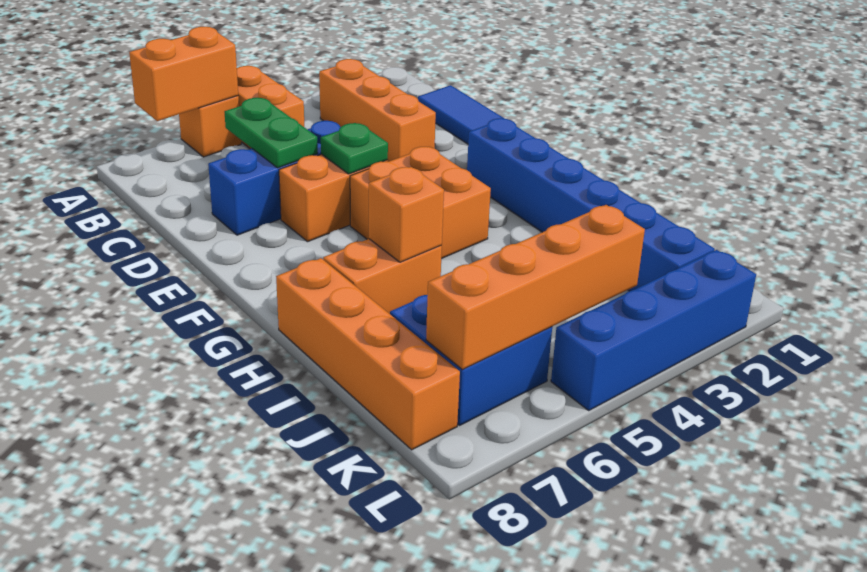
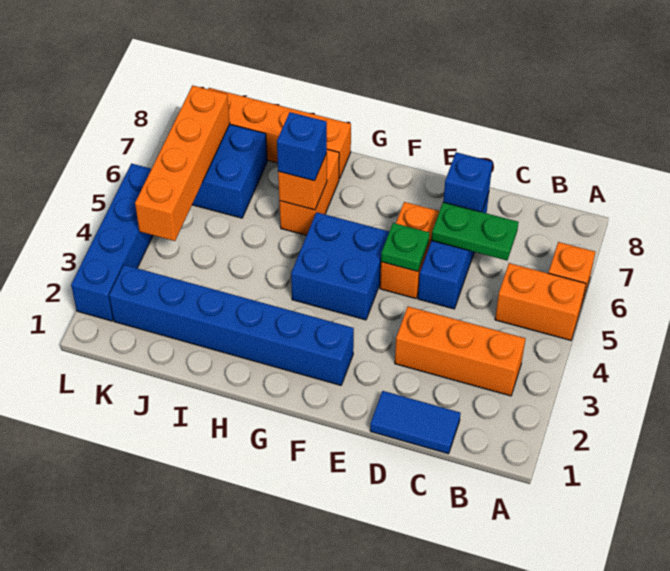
orange brick A6:A7 level 2 -> none
none -> blue brick D7 level 2
orange brick F4:G5 level 1 -> blue brick F4:G5 level 1
none -> blue brick H6 level 3

